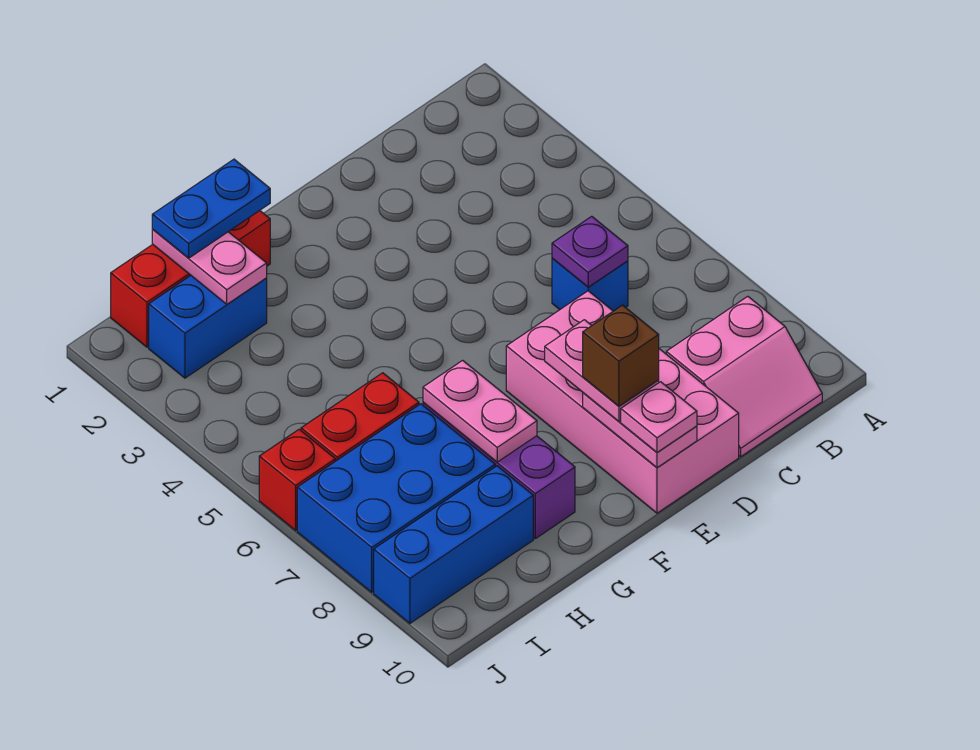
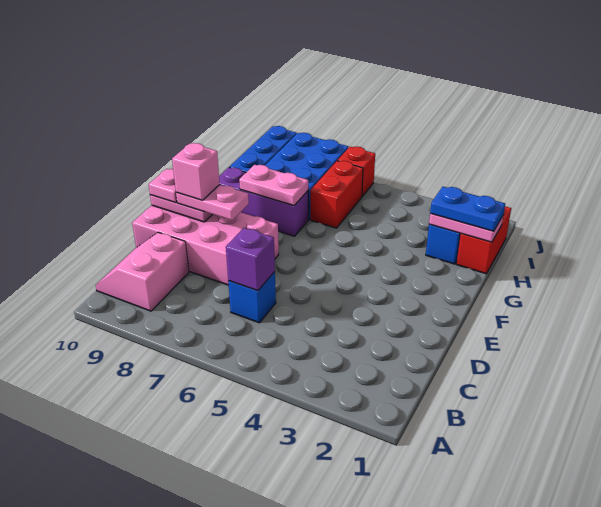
purple plate C6 level 2 -> purple brick C6 level 2
brown brick E9 level 4 -> pink brick E9 level 4
red brick G1:I1 level 1 -> red brick H1:I1 level 1
blue plate G1:H1 level 3 -> blue plate H1:H2 level 3

